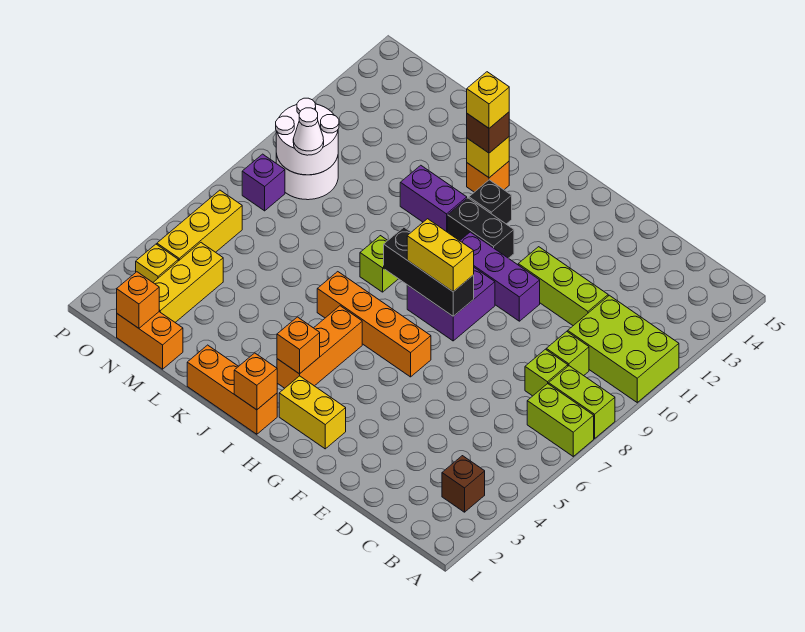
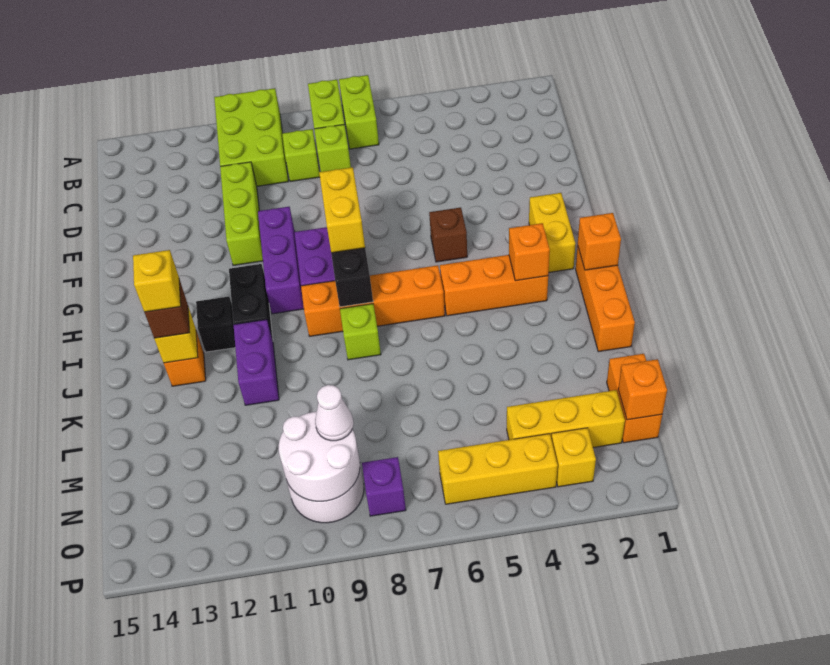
brown brick B3 level 1 -> brown brick G5 level 1
orange brick G6:J6 level 1 -> orange brick I6:I9 level 1

